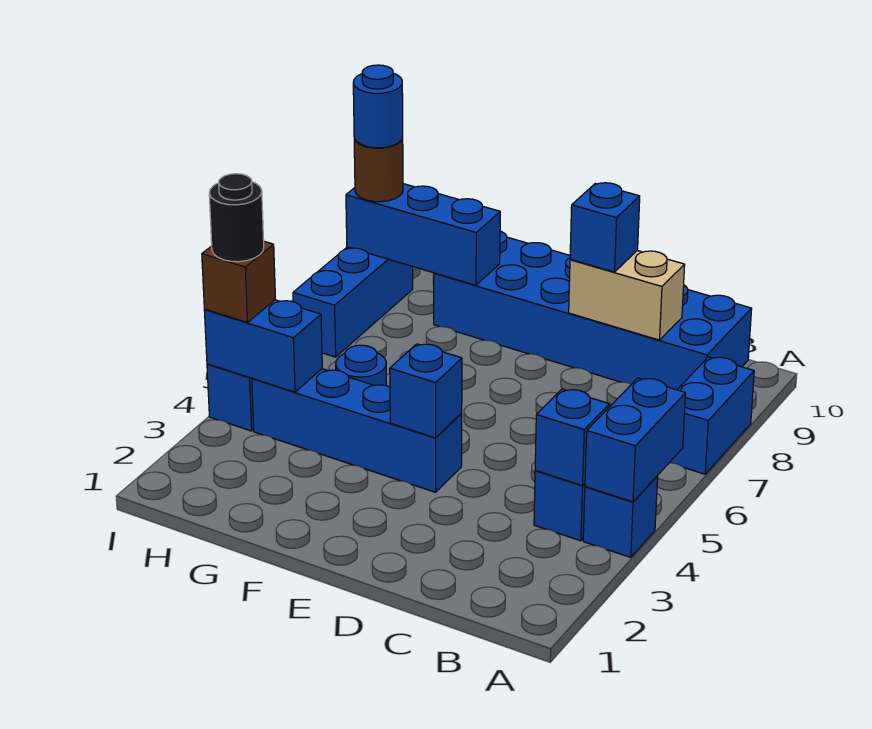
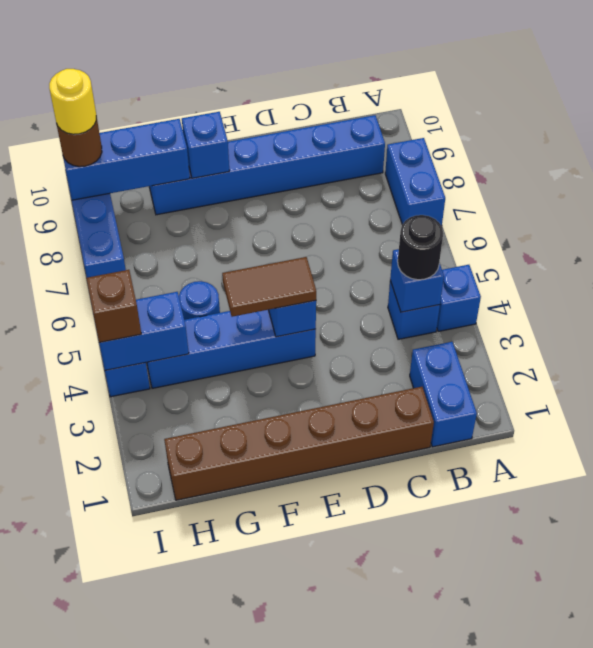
blue brick A4:A5 level 2 -> blue brick B1:B2 level 1
blue brick B9:G10 level 1 -> blue brick B9:G9 level 1
none -> brown brick C1:H1 level 1
tan brick C9:D9 level 2 -> none
blue brick D9 level 3 -> blue brick F9 level 2
none -> brown tile E4:F4 level 3
black round brick I4 level 4 -> black round brick B4 level 3
blue round brick I9 level 4 -> yellow round brick I9 level 4

